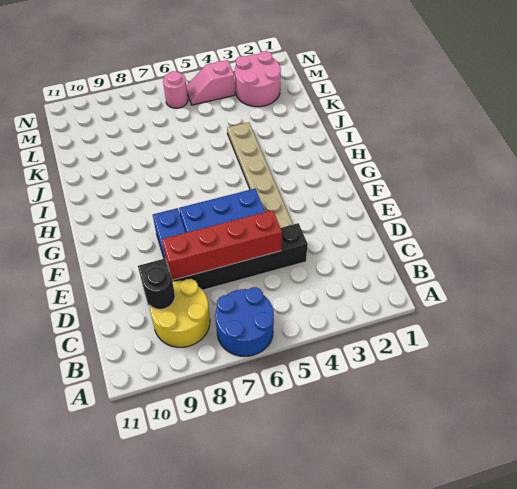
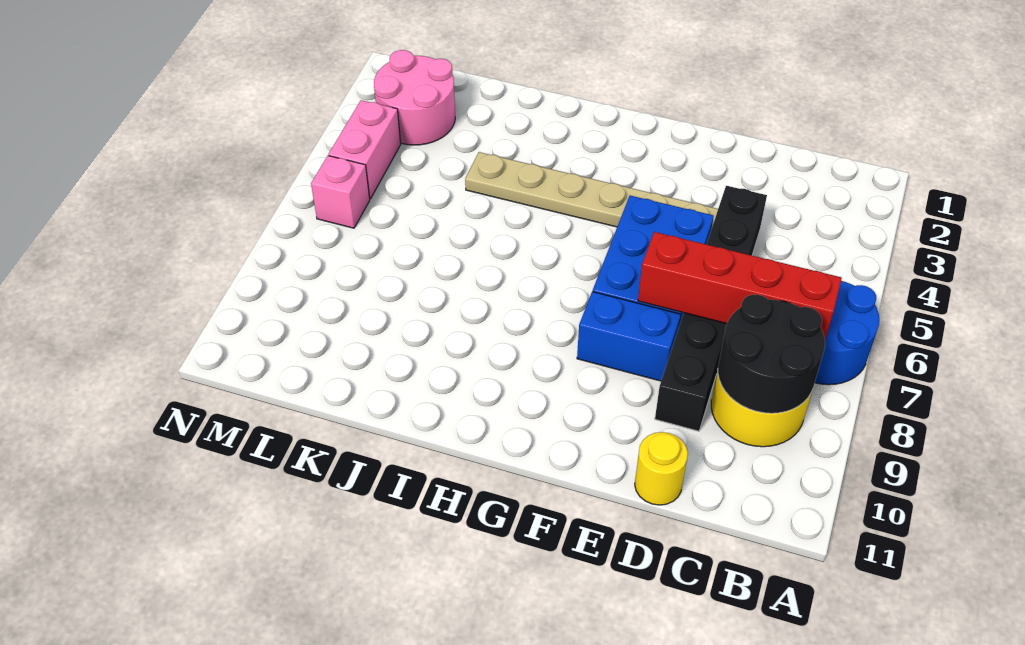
black round brick C9 level 2 -> black round brick B8:C9 level 2
red brick D5:D8 level 2 -> red brick B7:E7 level 2
none -> yellow round brick D11 level 1
pink slope M4:M5 level 1 top 4 -> pink brick M4:M5 level 1
pink round brick M6 level 1 -> pink brick M6 level 1

